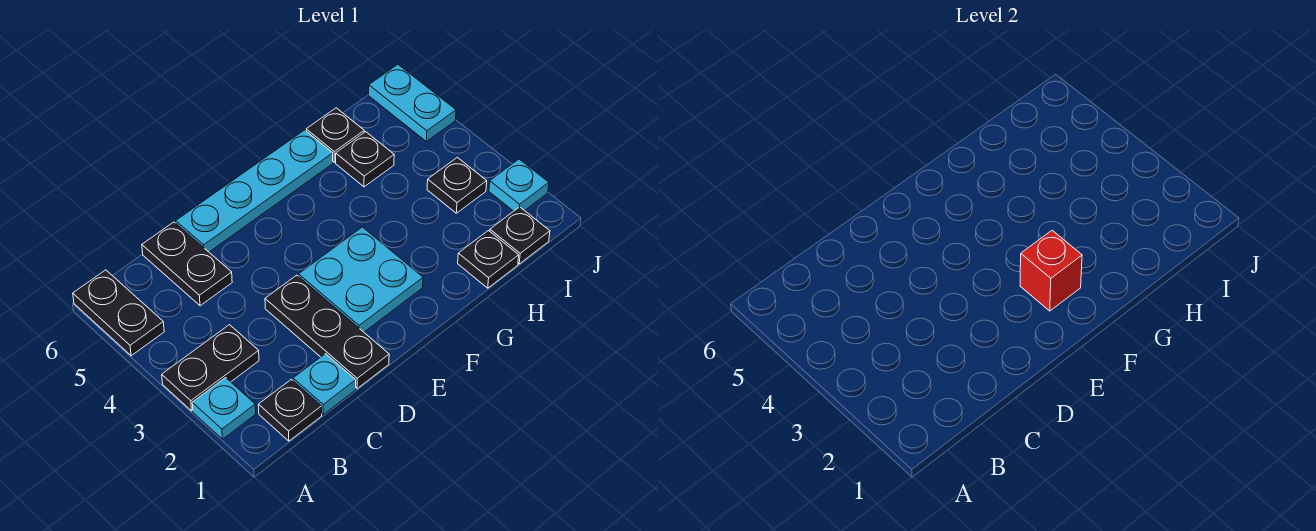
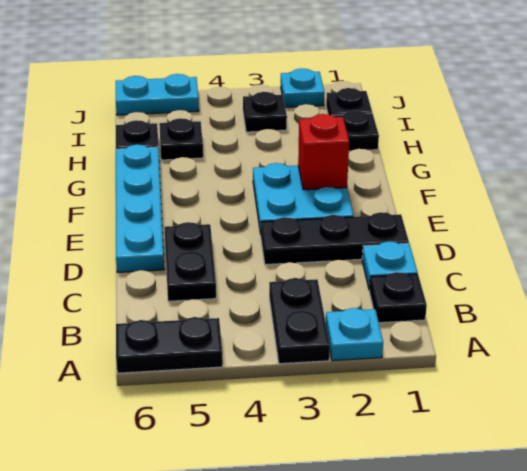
black plate C5:C6 level 1 -> black plate C5:D5 level 1

